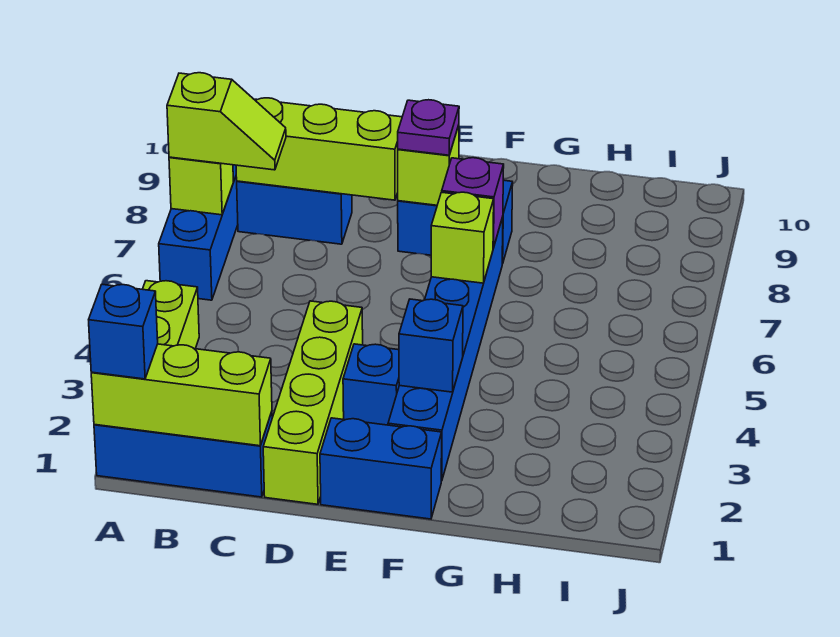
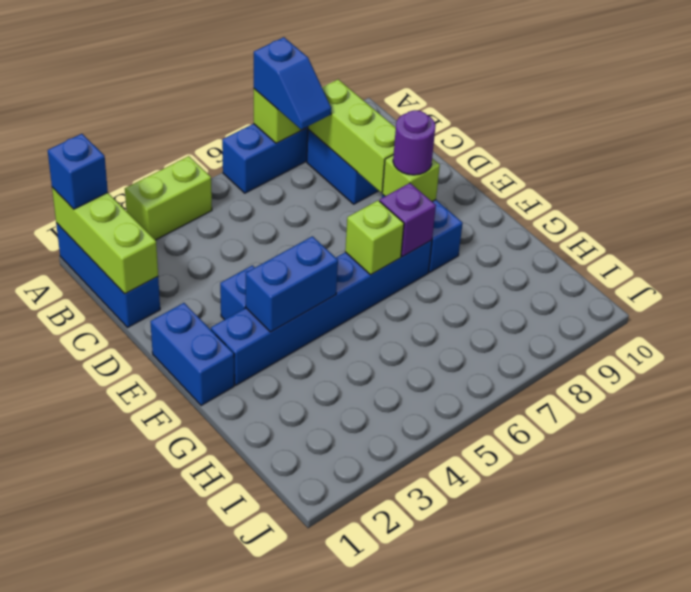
lime slope A7:B7 level 3 top A -> blue slope A7:B7 level 3 top A
lime brick D1:D4 level 1 -> none
purple plate E8 level 3 -> purple round brick E8 level 3
blue brick F3 level 2 -> blue brick F3:F4 level 2

